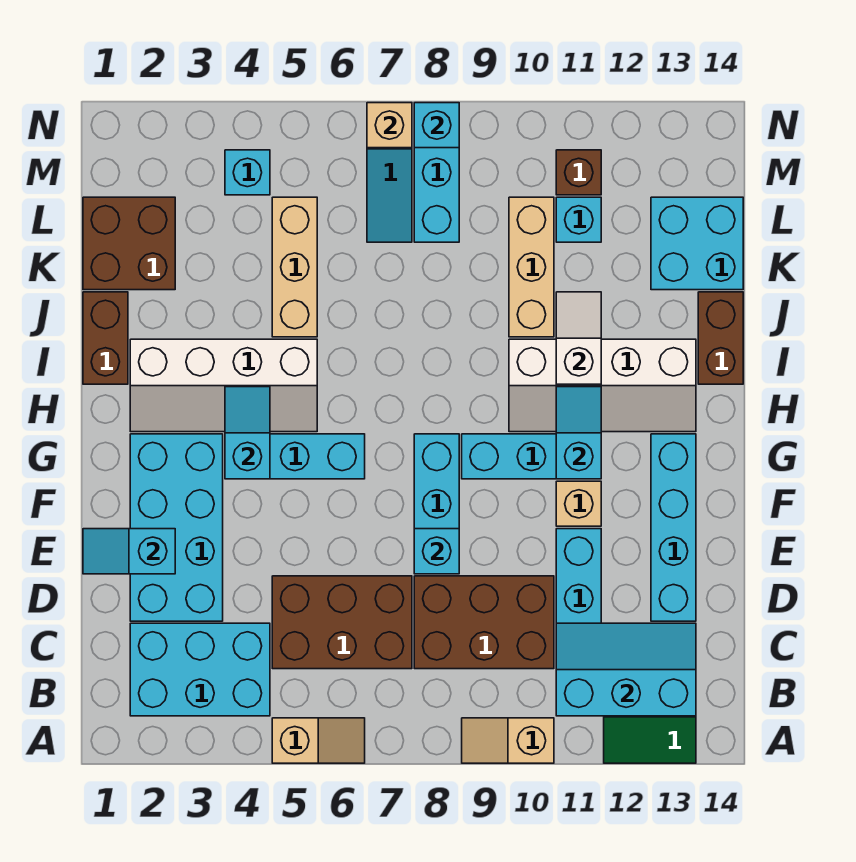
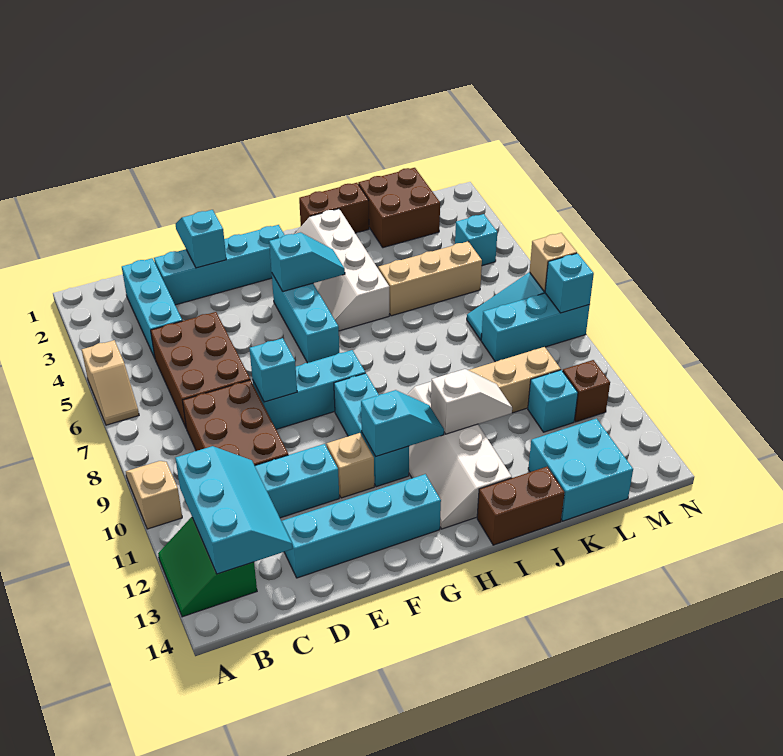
cyan brick B2:C4 level 1 -> cyan brick C2:C4 level 1
cyan brick D2:G3 level 1 -> cyan brick D2:G2 level 1

